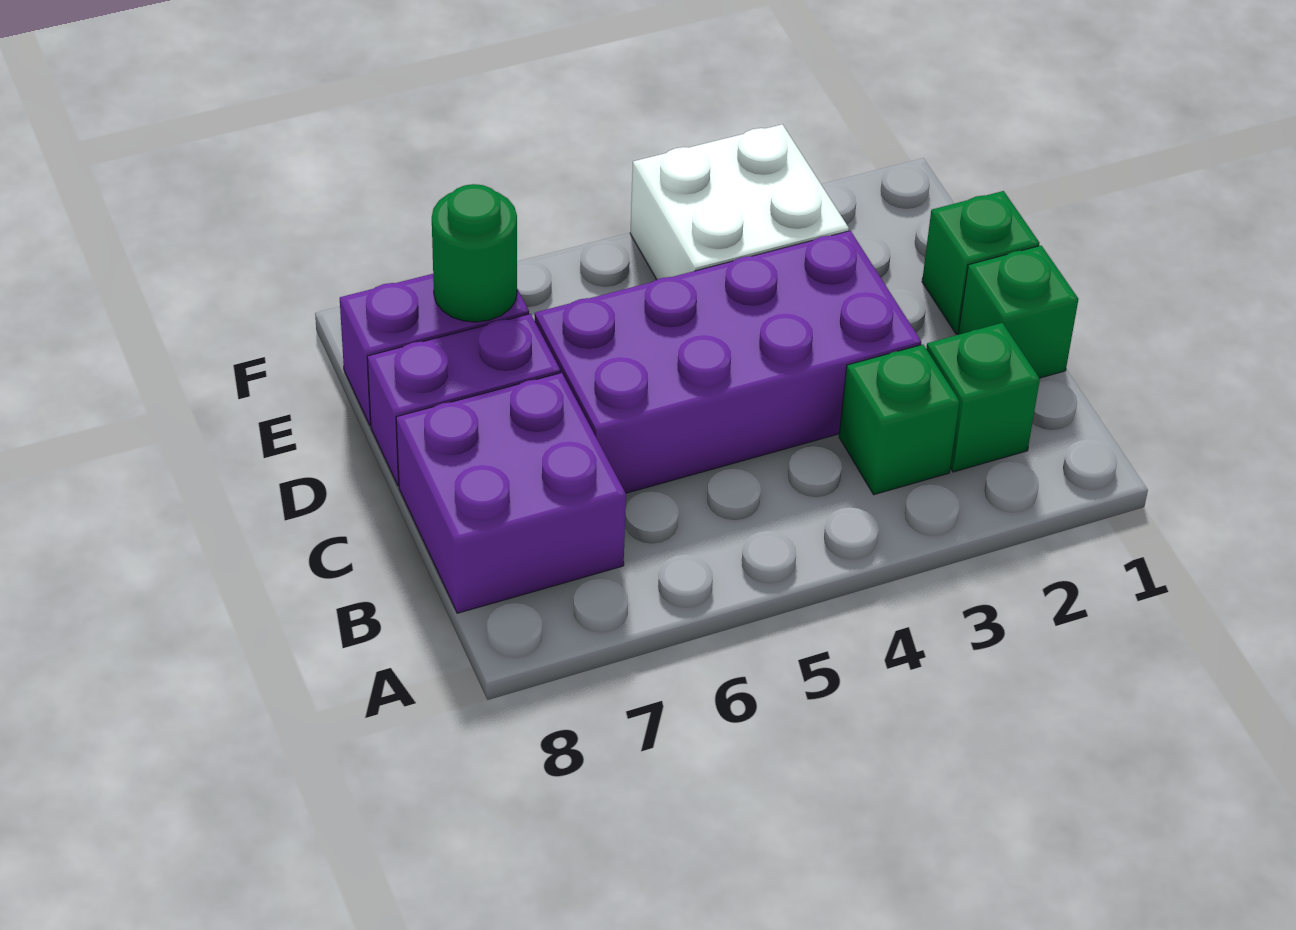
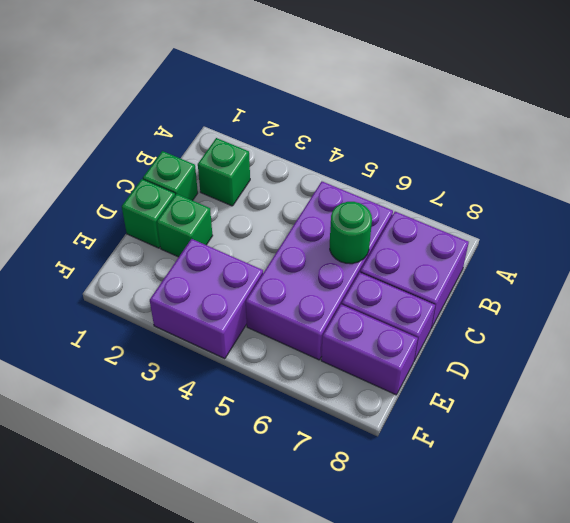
green brick B3 level 1 -> green brick D2 level 1
purple brick C3:D6 level 1 -> purple brick B5:E6 level 1
white brick E3:F4 level 1 -> purple brick E3:F4 level 1
green round brick E7 level 2 -> green round brick C6 level 2

